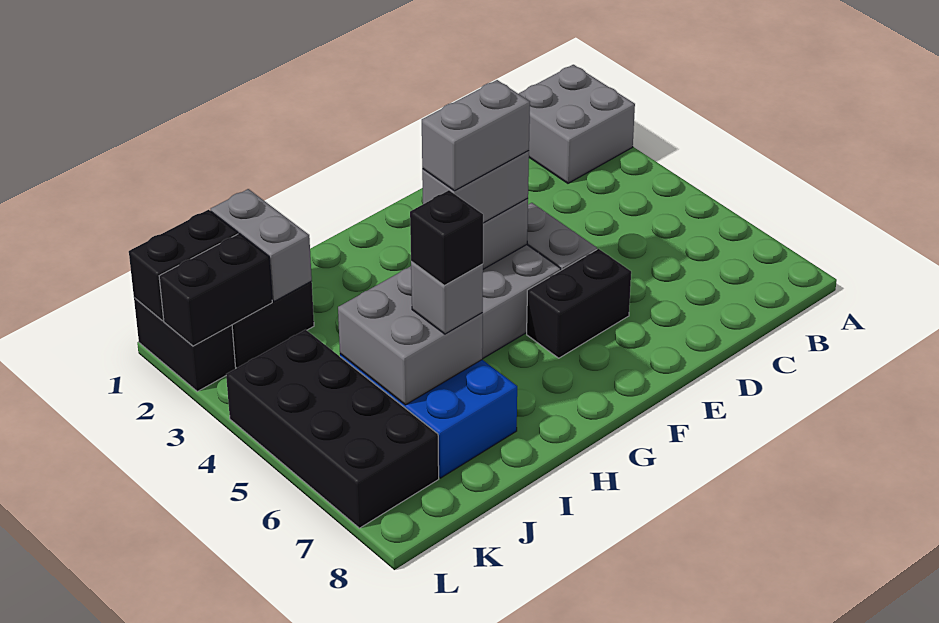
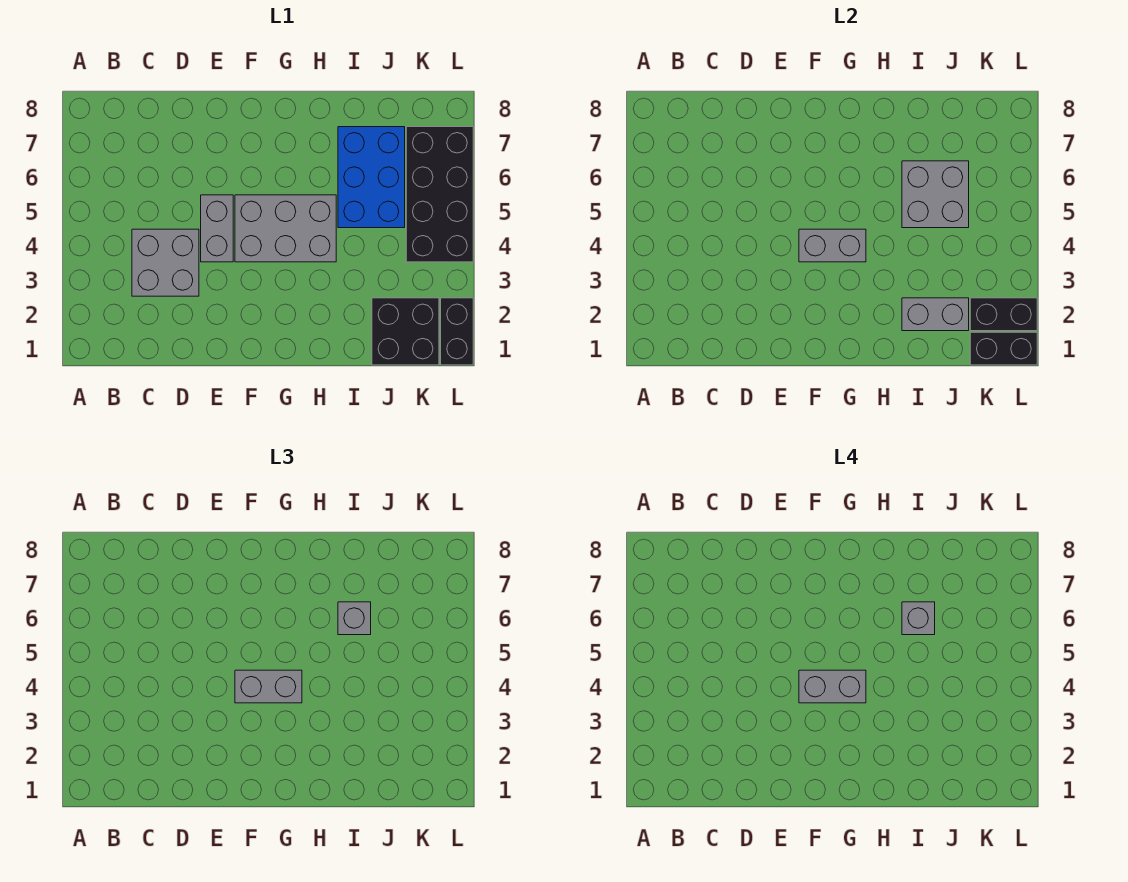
grey brick A1:B2 level 1 -> grey brick C3:D4 level 1
black brick E6:F6 level 1 -> none
black brick I6 level 4 -> grey brick I6 level 4
grey brick J1:J2 level 2 -> grey brick I2:J2 level 2

